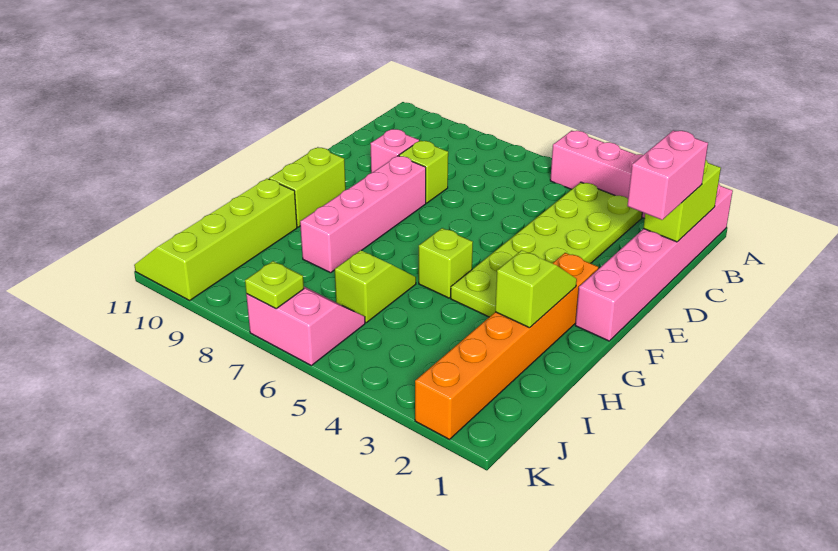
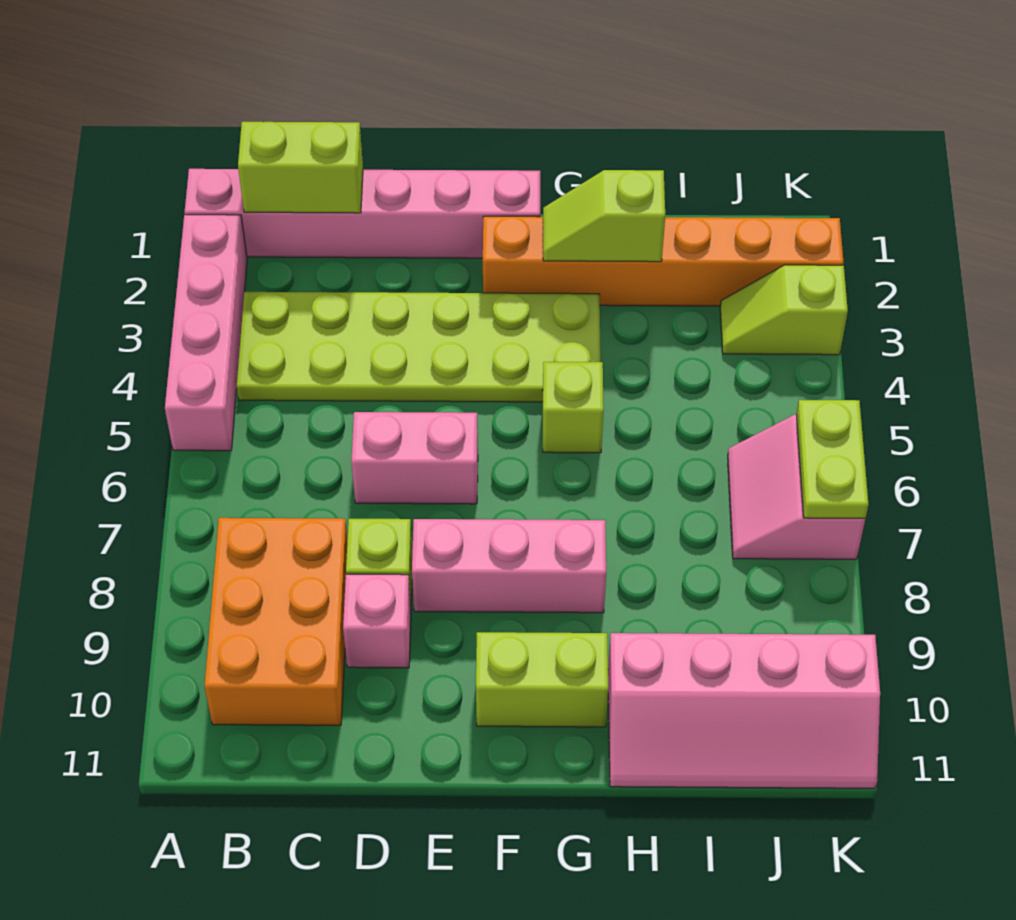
none -> orange brick B8:C10 level 1
pink brick C1:D1 level 3 -> pink brick D6:E6 level 1
pink brick E8:H8 level 1 -> pink brick E8:G8 level 1
lime slope H6:I6 level 1 top I -> lime slope J3:K3 level 1 top K
lime slope H10:K11 level 1 top 10 -> pink slope H10:K11 level 1 top 10
lime plate K7 level 2 -> lime plate K6:K7 level 2

